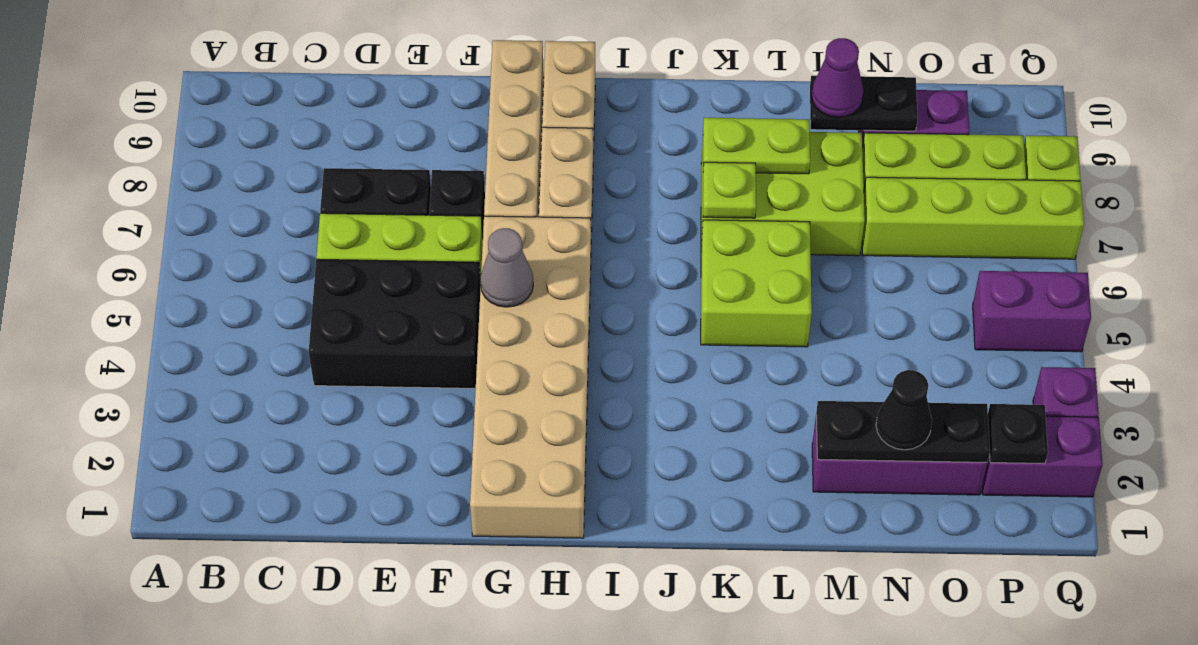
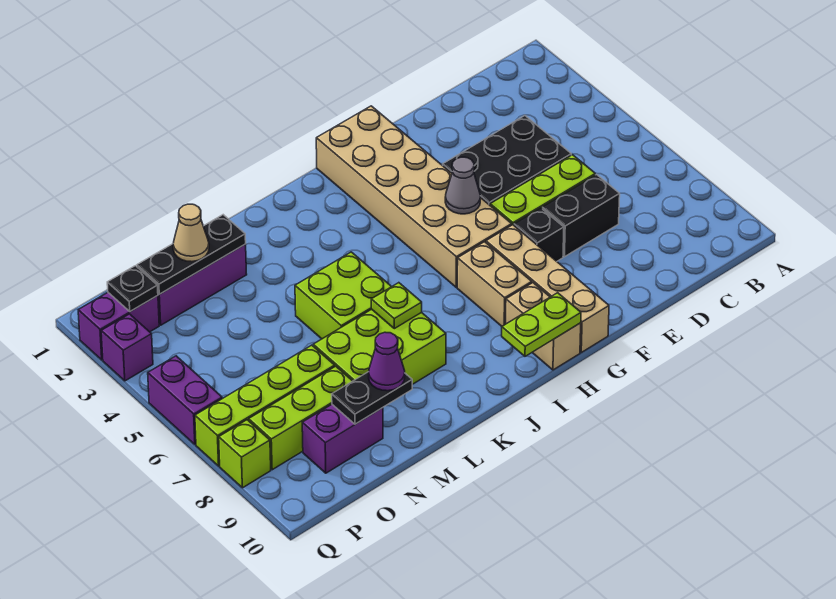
lime plate K8:L8 level 2 -> lime plate H10:I10 level 2
black cone N2 level 3 -> tan cone N2 level 3
purple brick P5:Q5 level 1 -> purple brick Q5:Q6 level 1

